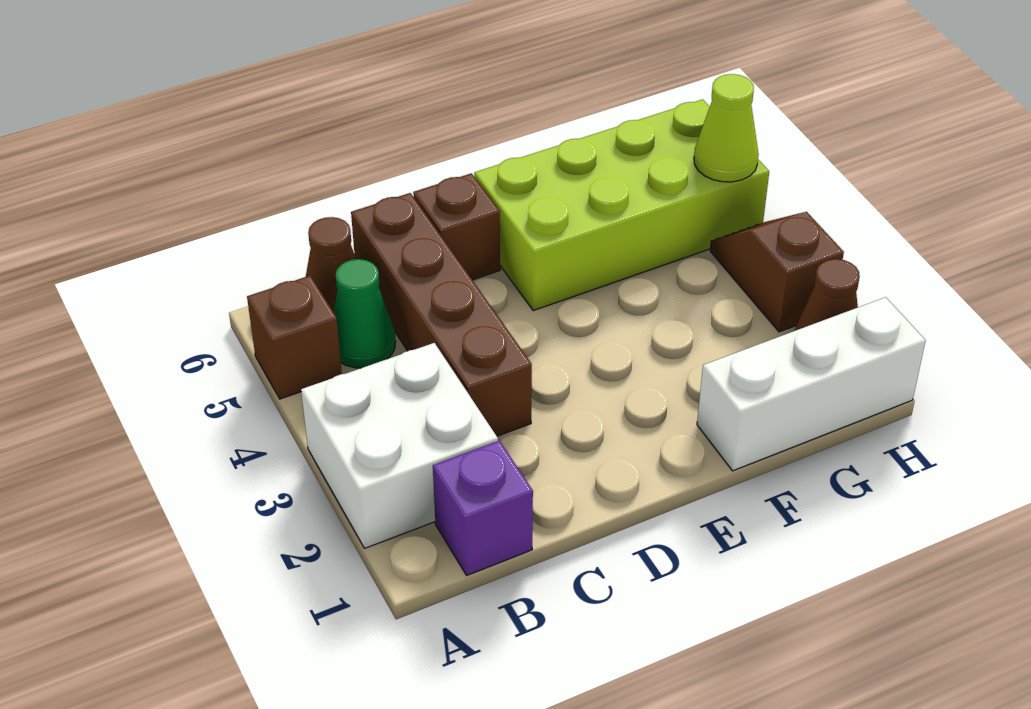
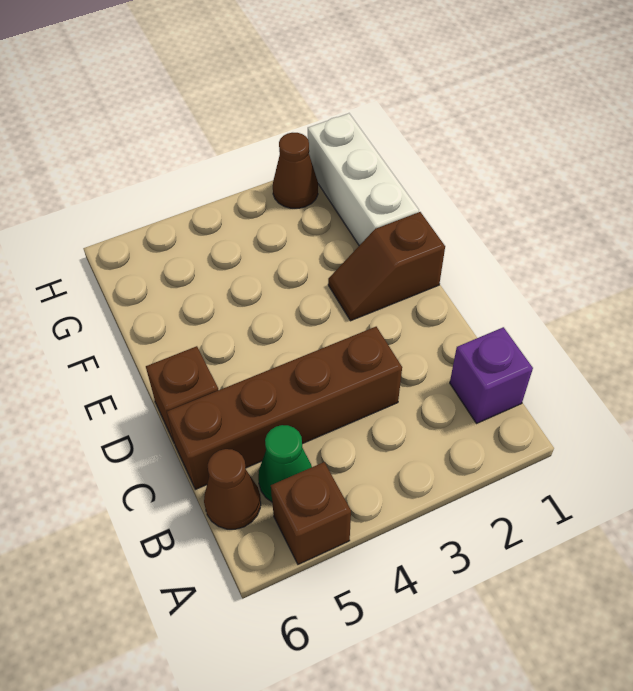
white brick A2:B3 level 1 -> none
lime brick E5:H6 level 1 -> none
brown slope H3:H4 level 1 top 3 -> brown slope E1:E2 level 1 top 1
lime cone H5 level 2 -> none

